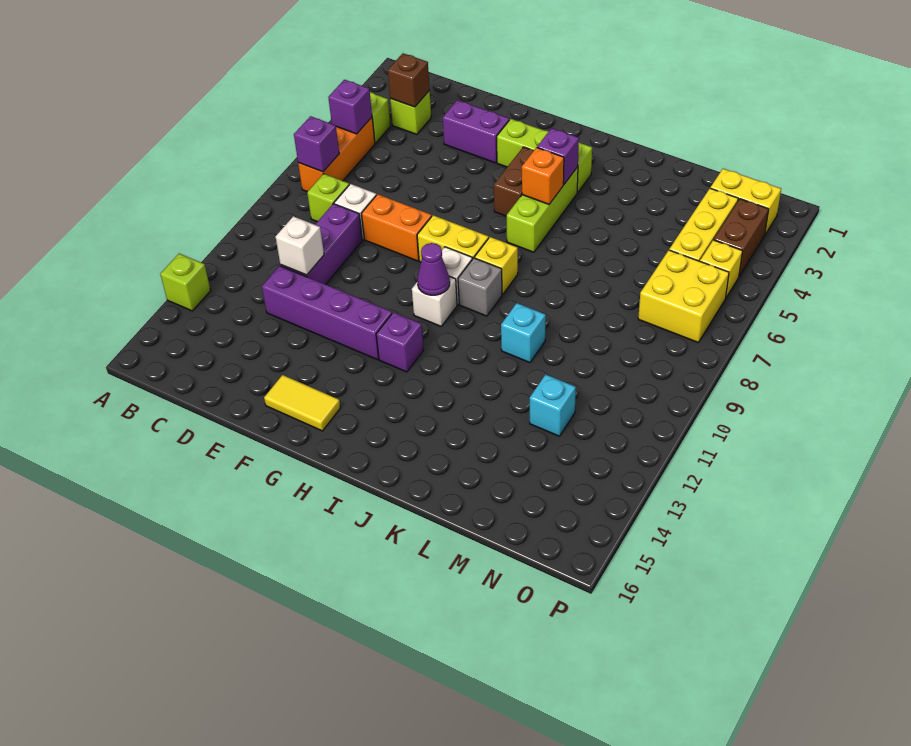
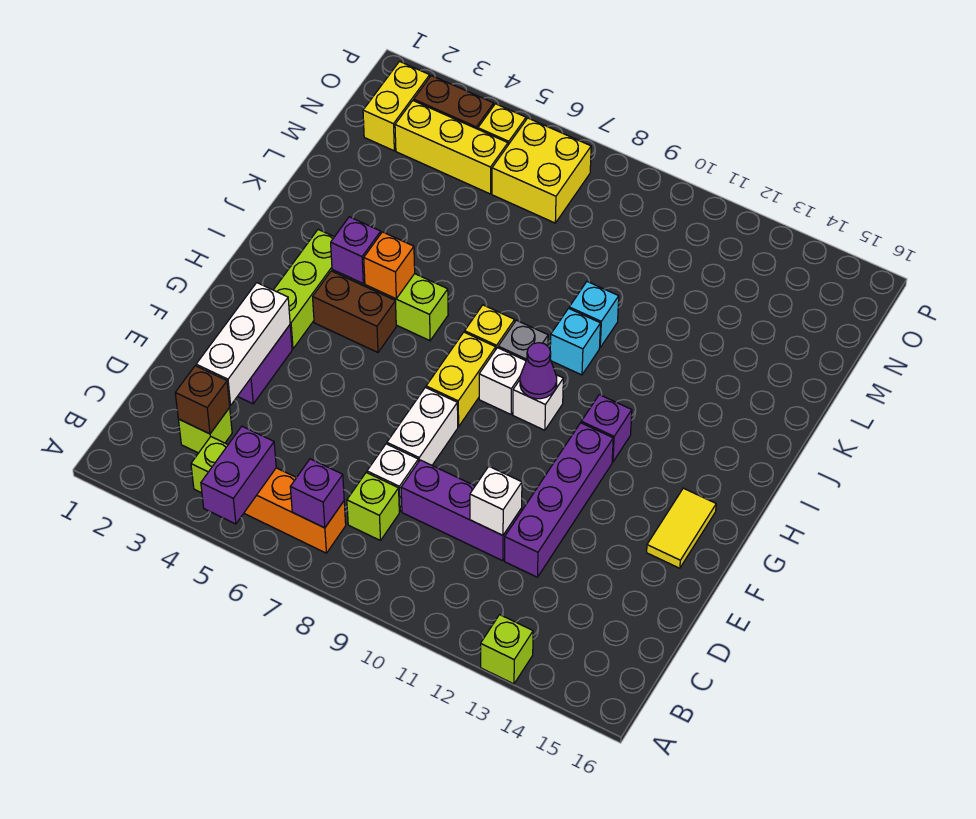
purple brick B5 level 2 -> purple brick A5:B5 level 2
none -> white brick D3:F3 level 2
orange brick E8:F8 level 1 -> white brick E8:F8 level 1
cyan brick M12 level 1 -> cyan brick J10 level 1

